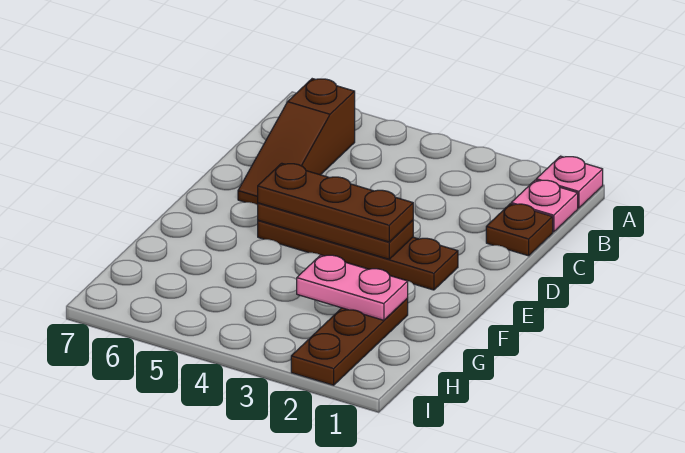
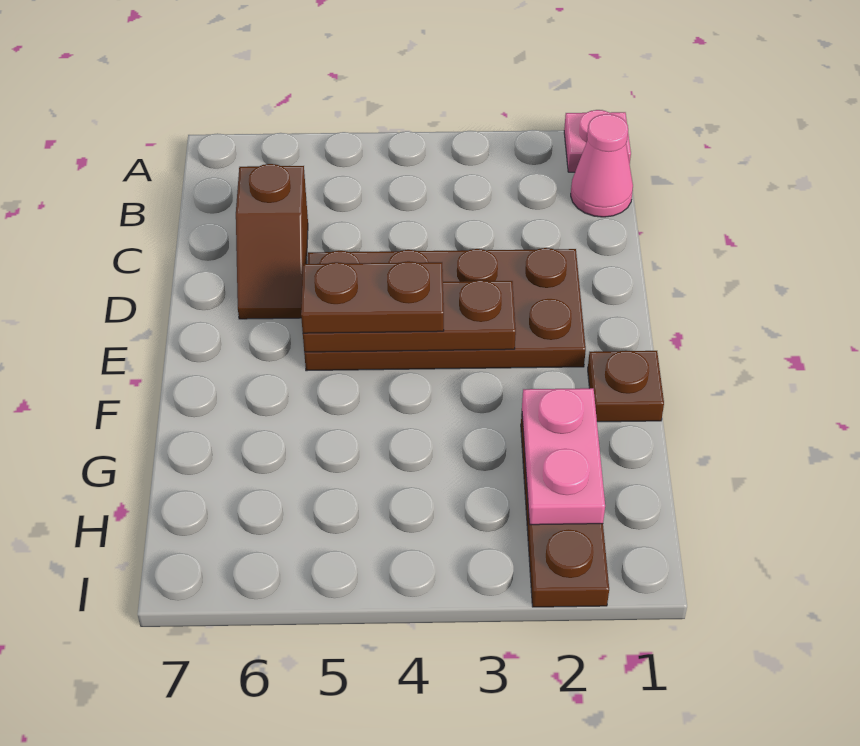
pink plate B1 level 1 -> pink cone B1 level 1
brown slope B6:D6 level 1 top B -> brown slope C6:D6 level 1 top C
brown plate C1 level 1 -> brown plate F1 level 1
brown plate E2:E5 level 1 -> brown plate D2:E5 level 1
brown plate E3:E5 level 3 -> brown plate E4:E5 level 3
pink plate G2:G3 level 2 -> pink plate G2:H2 level 2

